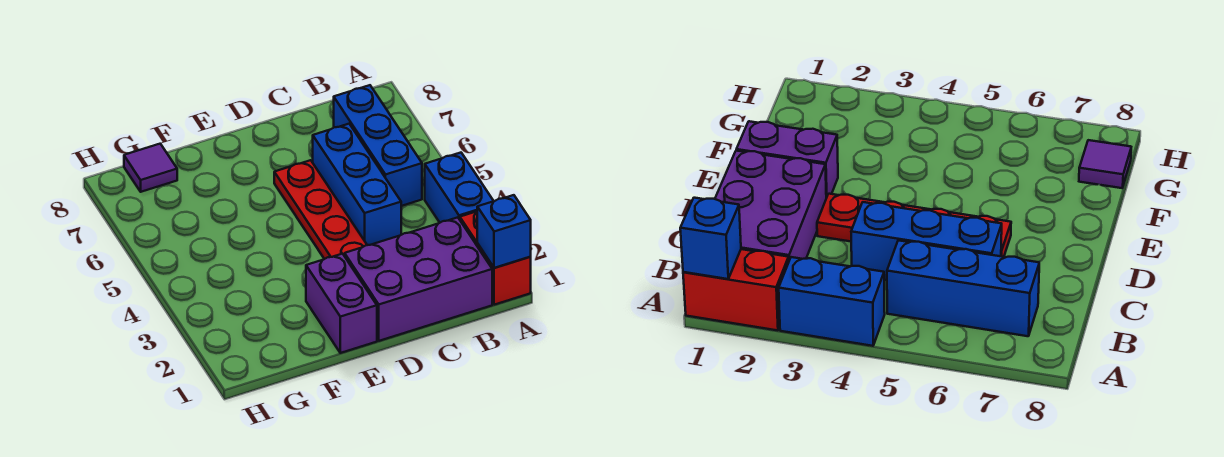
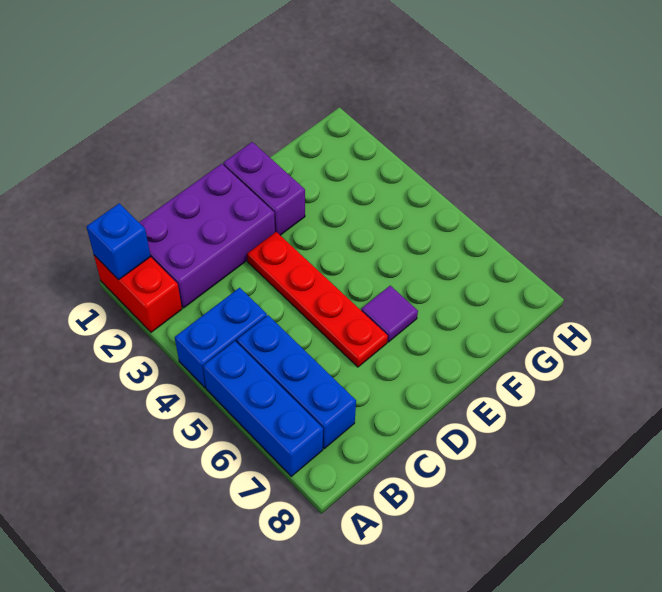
blue brick A3:A4 level 1 -> blue brick A4:B4 level 1
blue brick C4:C6 level 1 -> blue brick A5:A7 level 1
purple tile G8 level 1 -> purple tile E6 level 1

